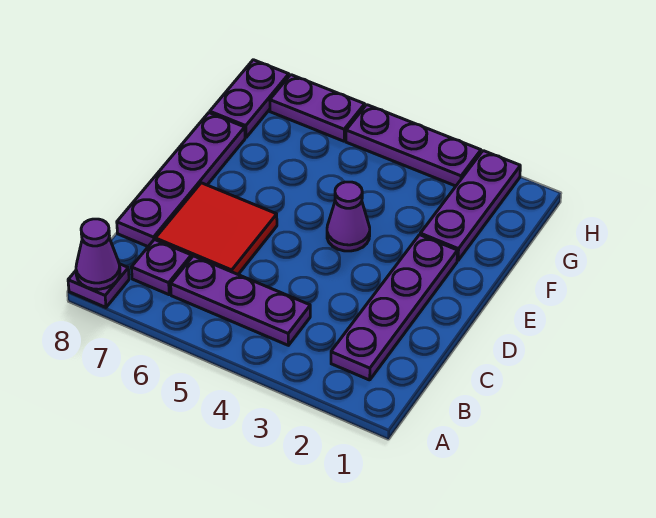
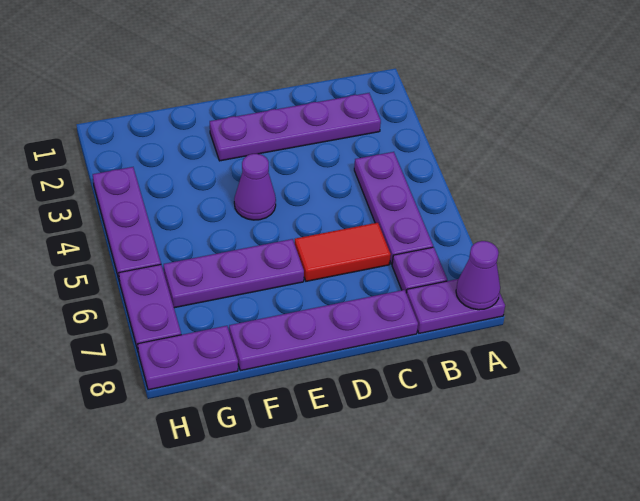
purple plate A8 level 1 -> purple plate A8:B8 level 1
red tile C6:D7 level 1 -> red tile C6:D6 level 1
purple plate F2:H2 level 1 -> purple plate E6:G6 level 1

